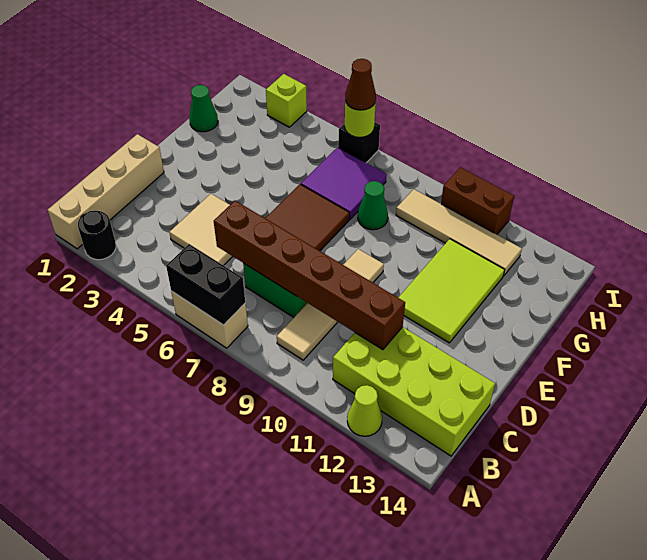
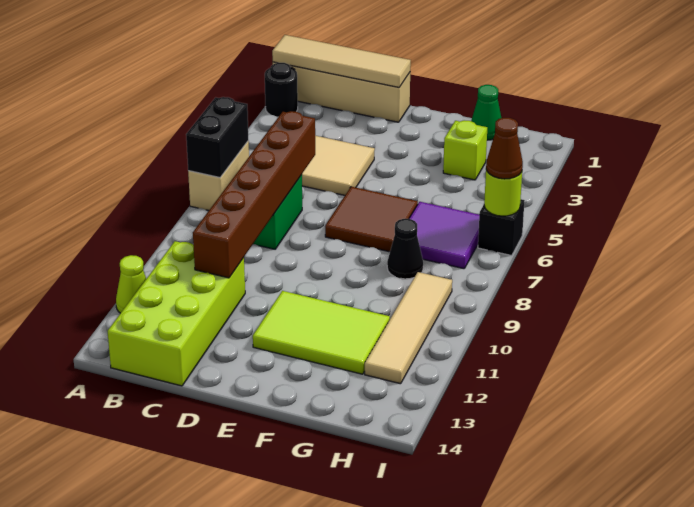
tan tile B9:E9 level 1 -> tan tile A1:D1 level 2
green cone G8 level 1 -> black cone G8 level 1
lime brick I3 level 1 -> lime brick G3 level 1
brown brick I10:I11 level 1 -> none

